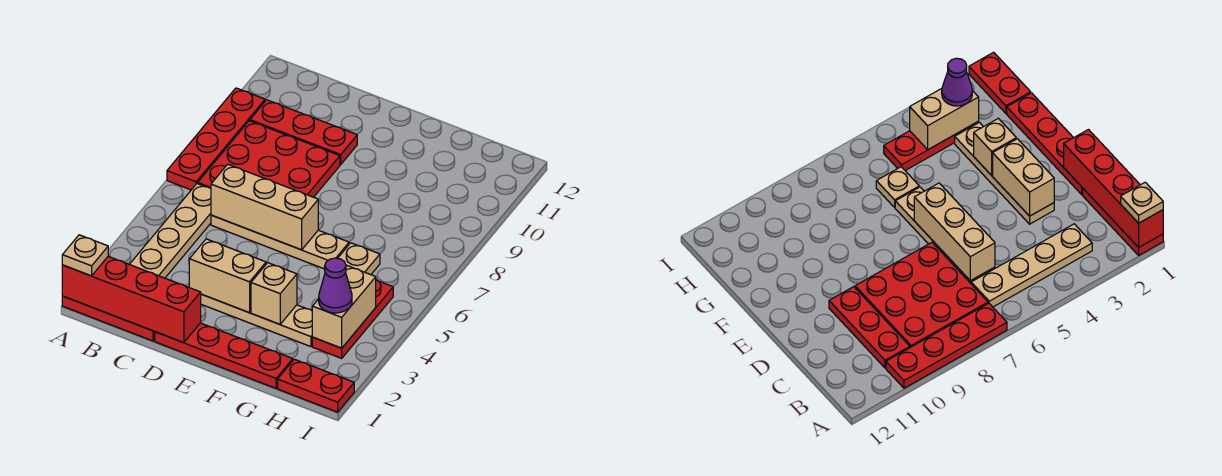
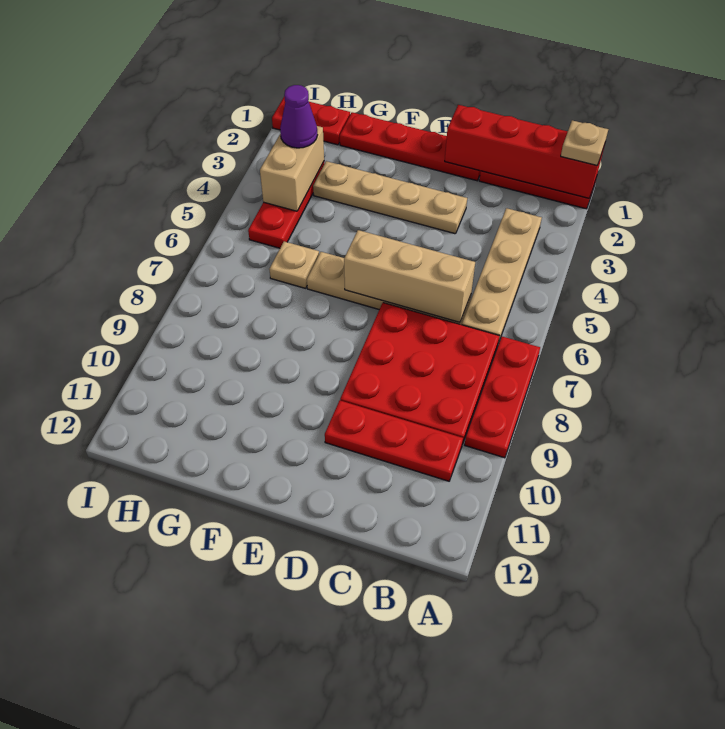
red plate A7:A10 level 1 -> red plate A7:A9 level 1
tan brick D3:E3 level 2 -> none
tan brick F3 level 2 -> none

